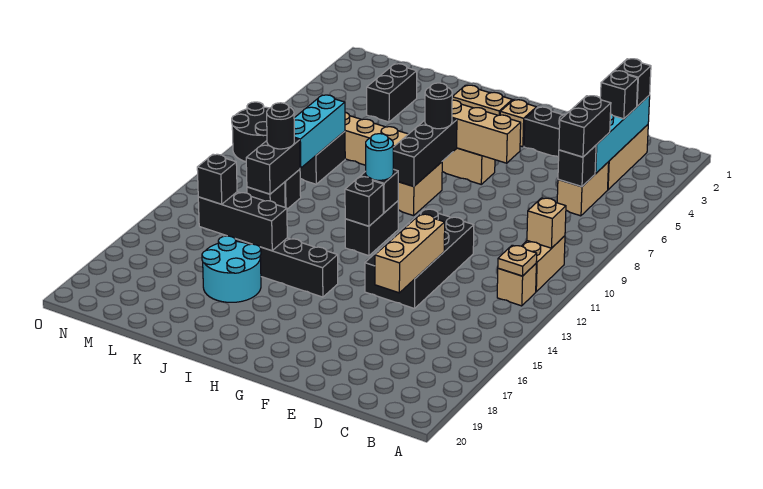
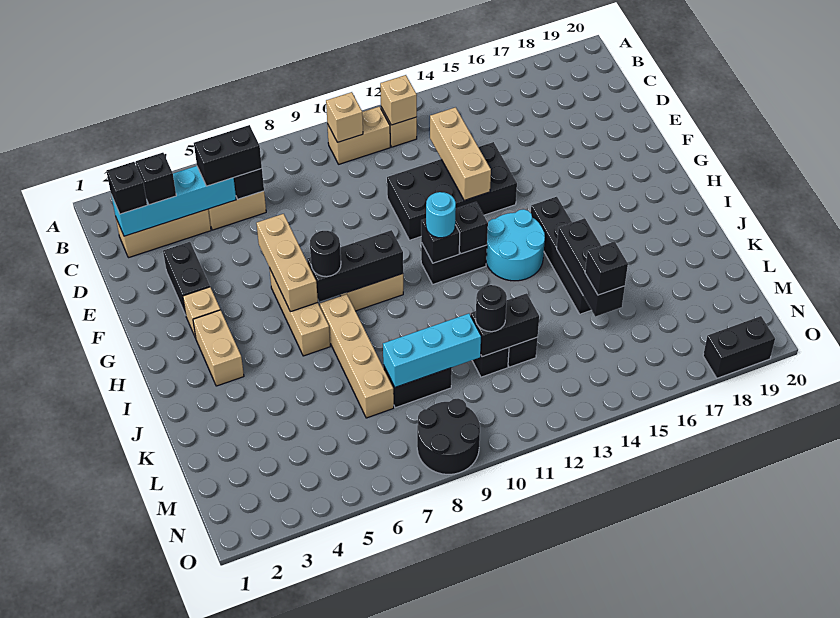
tan plate B12 level 2 -> tan brick B12 level 2
tan brick E13:E15 level 2 -> tan brick D13:F13 level 2
cyan round brick J16:K17 level 1 -> cyan round brick H13:I14 level 1
black brick L3:L4 level 1 -> black brick O18:O19 level 1

